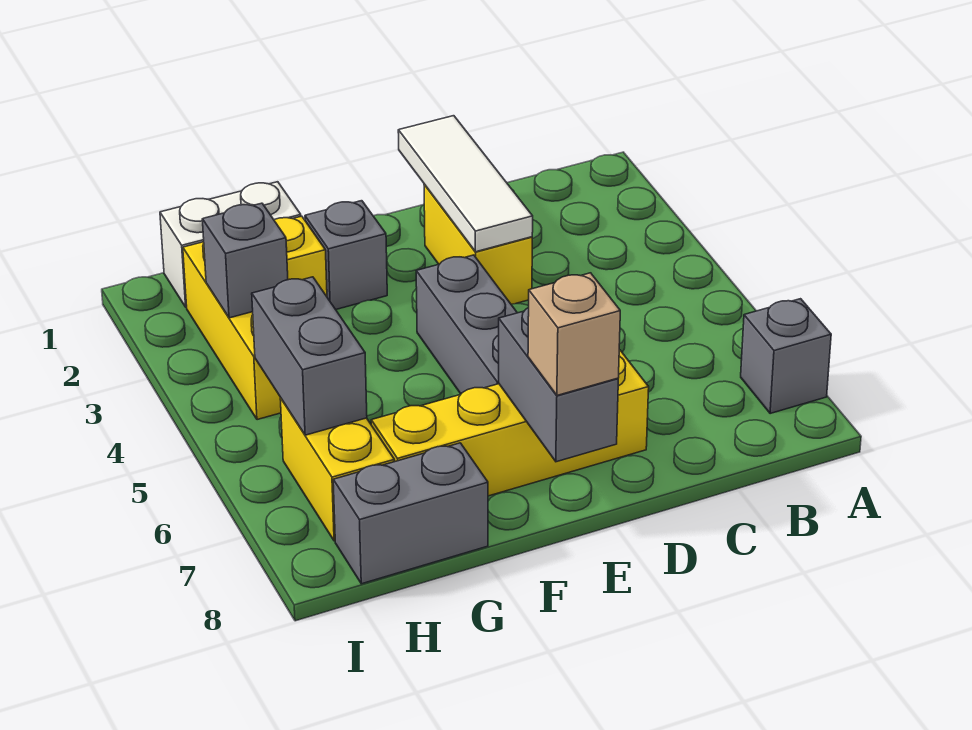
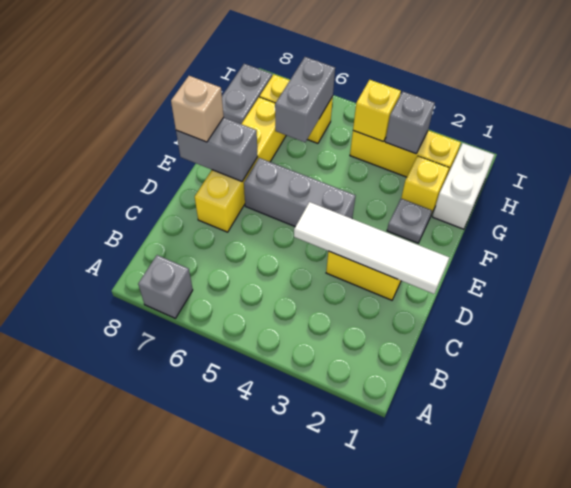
white tile D1:D3 level 2 -> white tile D1:D4 level 2
grey brick F2 level 1 -> grey plate F2 level 1
none -> yellow brick H4 level 2
grey brick H5:H6 level 2 -> grey brick G6:H6 level 2

